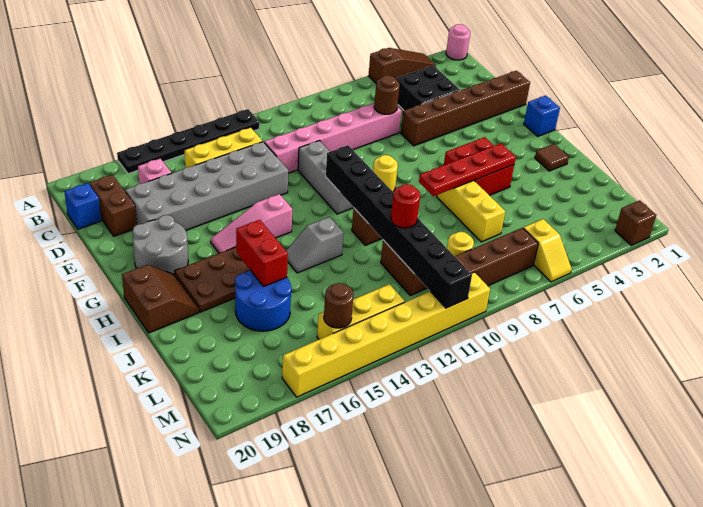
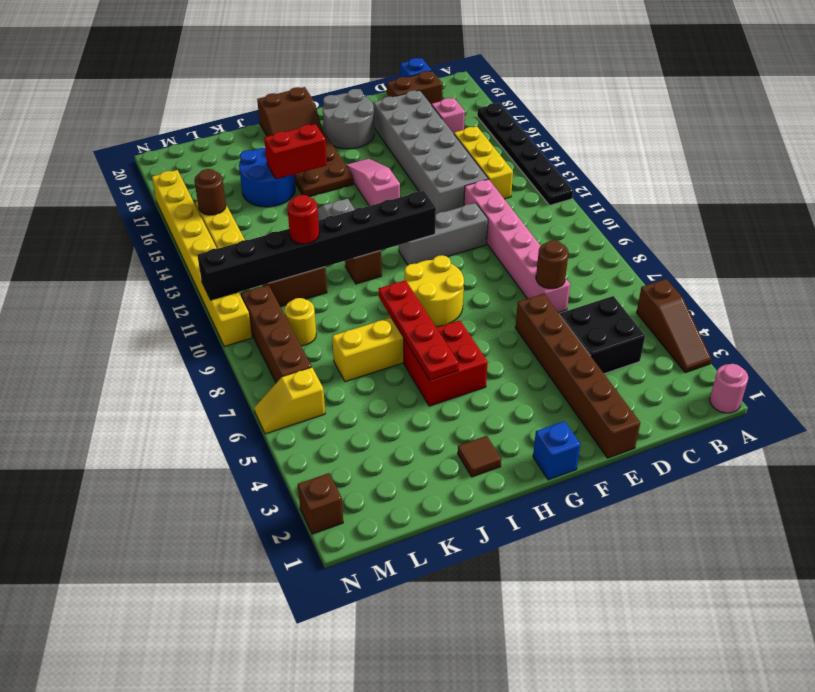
yellow round brick G9 level 1 -> yellow round brick G8:H9 level 1

